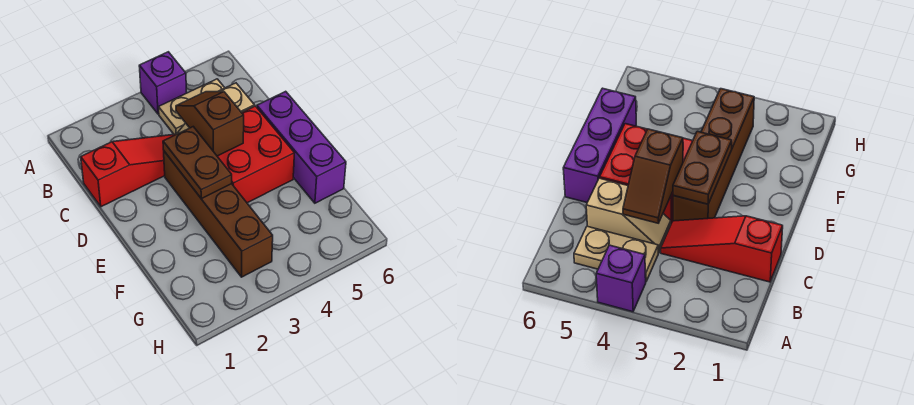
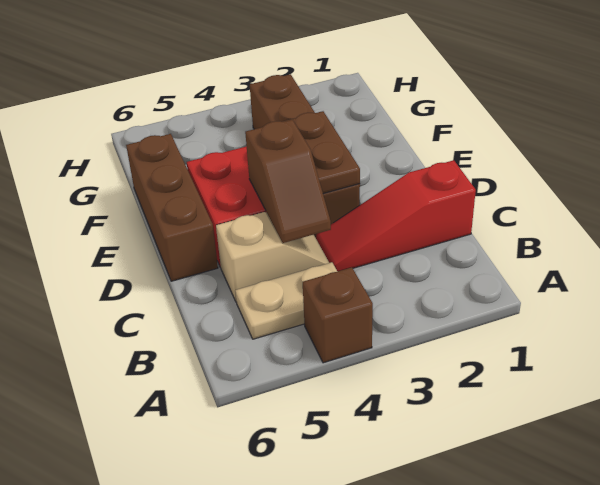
purple brick A4 level 1 -> brown brick A4 level 1
purple brick D6:F6 level 1 -> brown brick D6:F6 level 1

